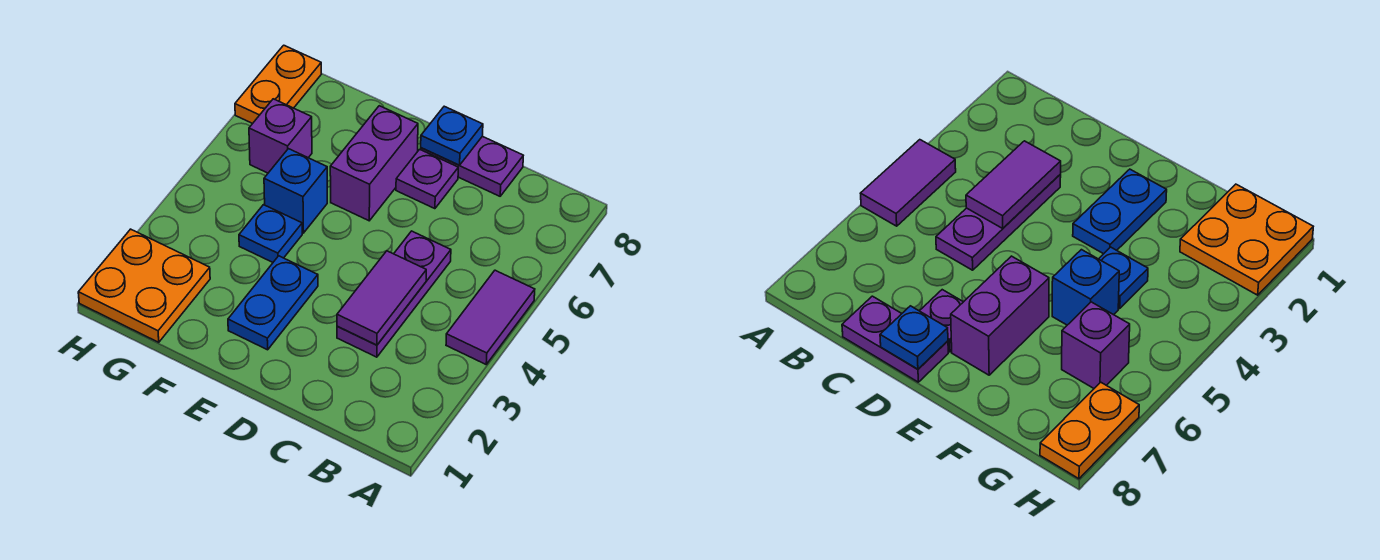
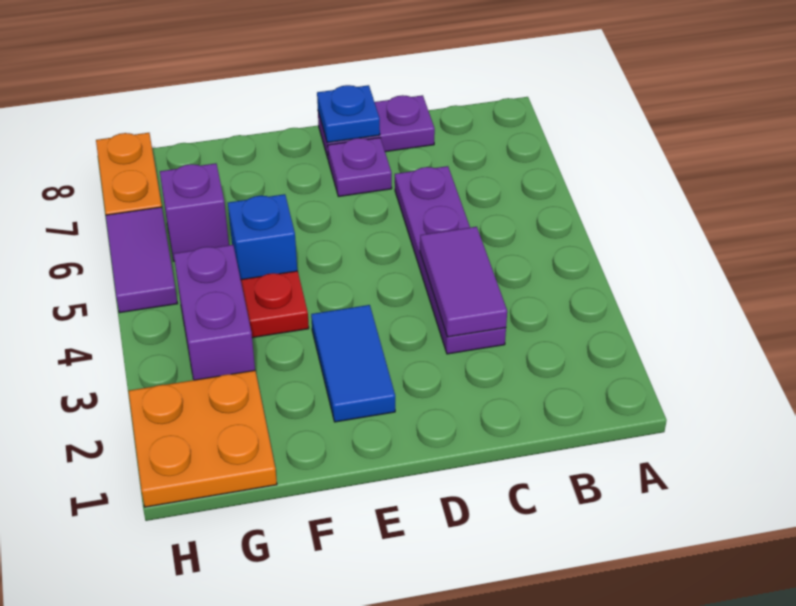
purple tile A4:A5 level 1 -> purple tile H5:H6 level 1
purple plate C3:C5 level 1 -> purple plate C3:C6 level 1
blue plate E2:E3 level 1 -> blue tile E2:E3 level 1
purple brick E6:E7 level 1 -> purple brick G3:G4 level 1
blue plate F4 level 1 -> red plate F4 level 1

